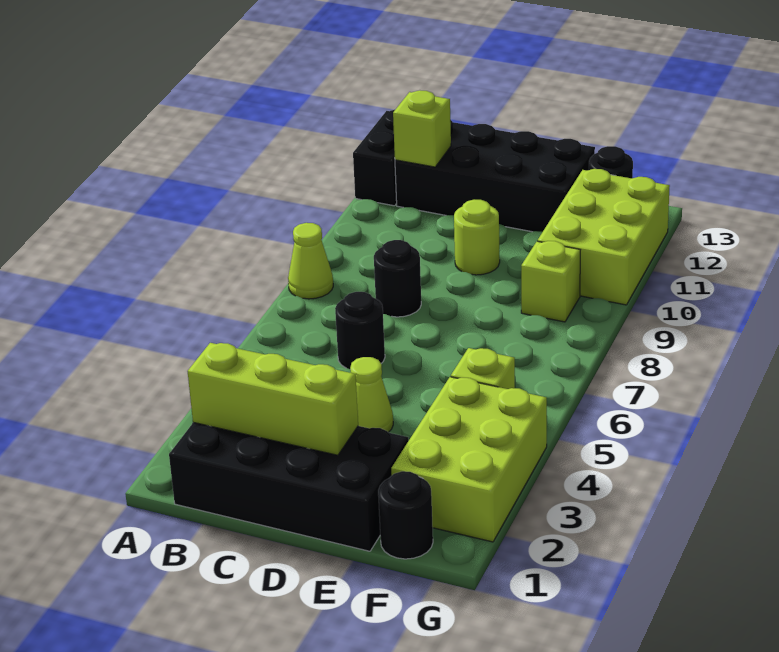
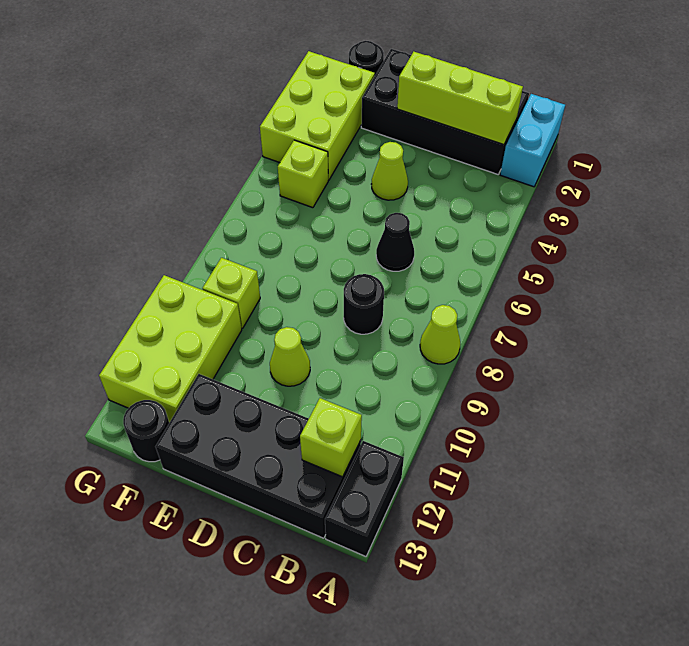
none -> cyan brick A1:A2 level 1
black round brick C6 level 1 -> black cone C6 level 1
lime round brick D10 level 1 -> lime cone D10 level 1

